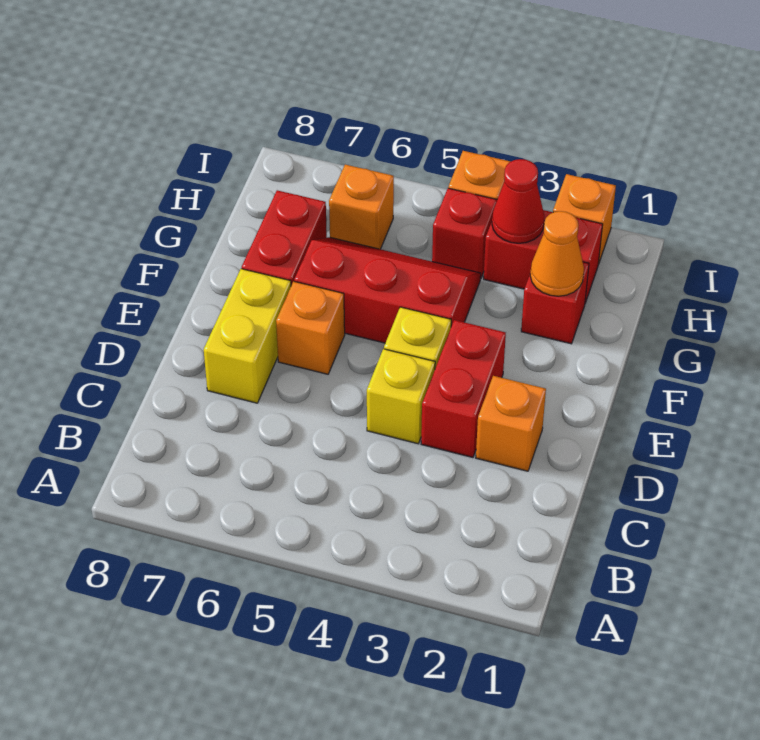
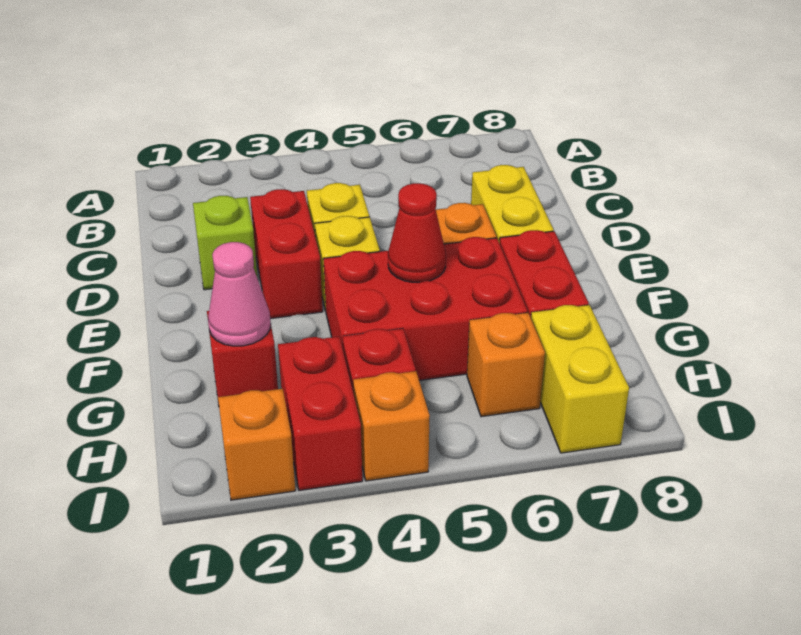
orange brick D2 level 1 -> lime brick D2 level 1
red slope F4:G6 level 1 top F -> red brick F4:G6 level 1
orange cone G2 level 2 -> pink cone G2 level 2
red brick H2:H3 level 1 -> red brick H3:I3 level 1
red cone H3 level 2 -> red cone F5 level 2
none -> yellow brick H7:I7 level 1

